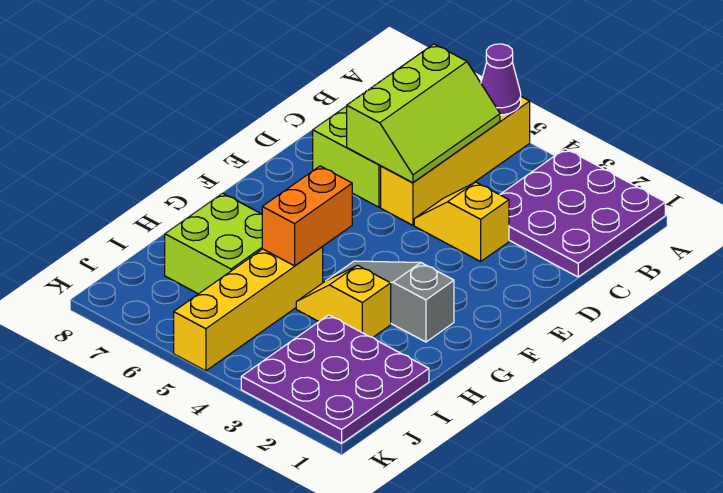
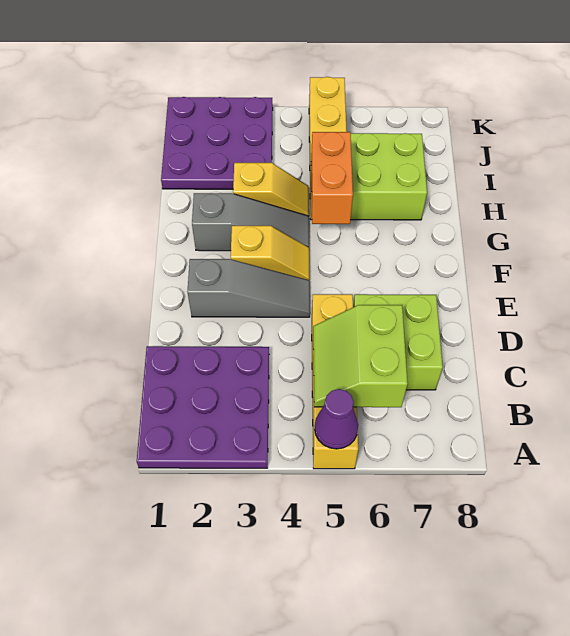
lime slope B5:D6 level 2 top 6 -> lime slope B5:C6 level 2 top 6
yellow slope D3:D4 level 1 top 3 -> yellow slope F3:F4 level 1 top 3
none -> grey slope E2:E4 level 1 top 2

